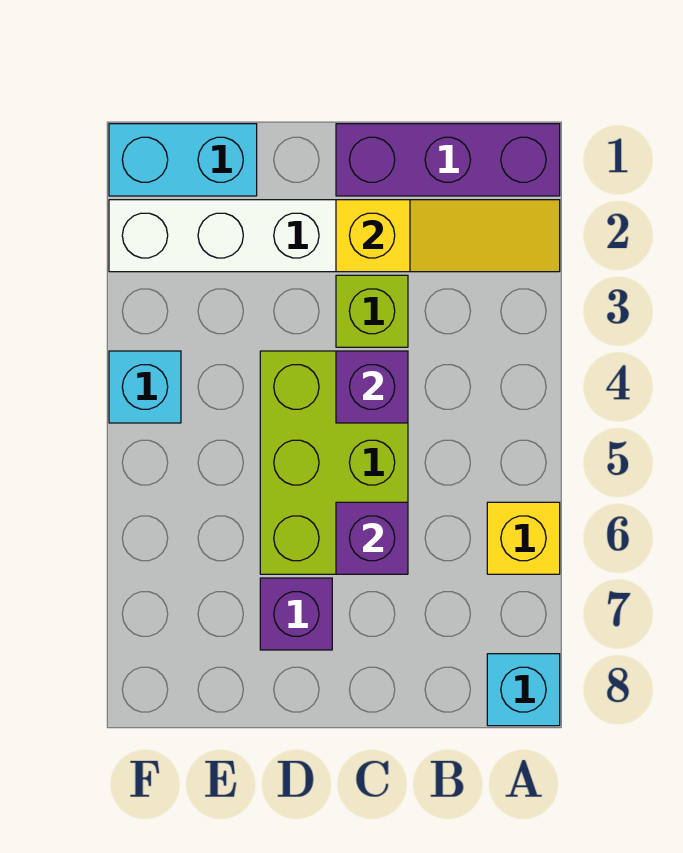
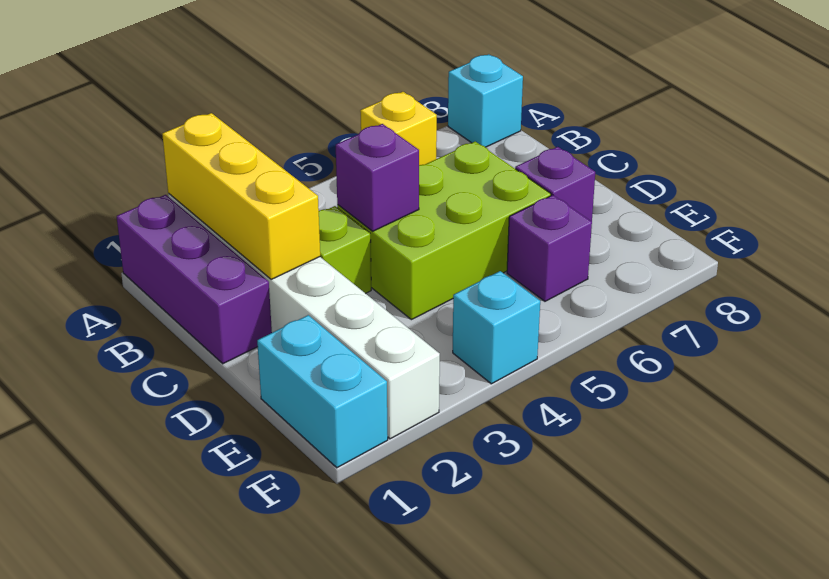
yellow slope A2:C2 level 2 top C -> yellow brick A2:C2 level 2
purple brick C6 level 2 -> purple brick E6 level 1

